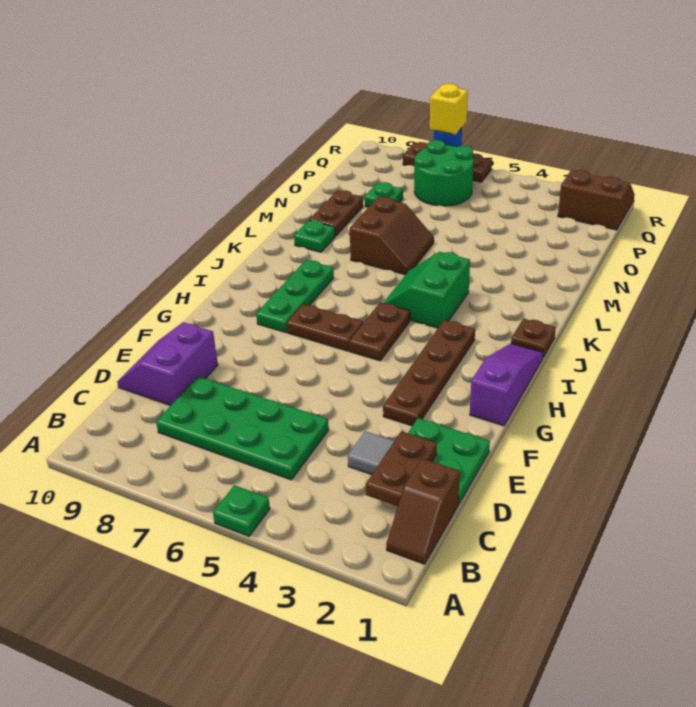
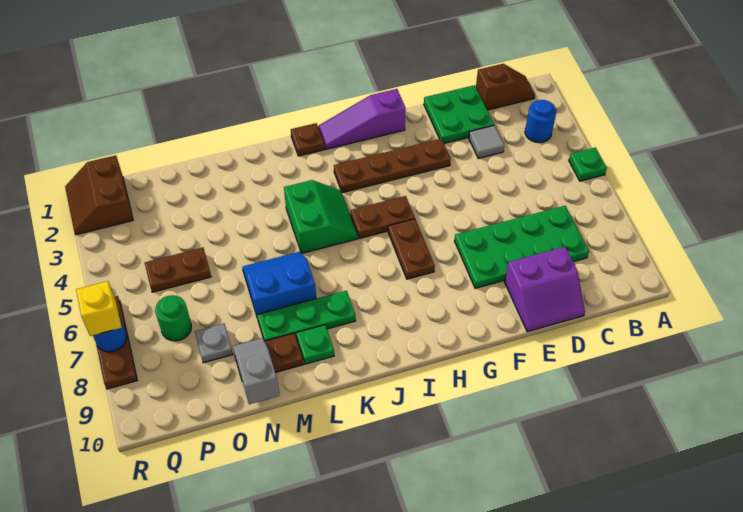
none -> blue round brick B3 level 1
brown plate C2:D2 level 2 -> brown plate O5:P5 level 1
green plate C5:D8 level 1 -> green plate C7:F8 level 1
green plate H8:J8 level 1 -> green plate K8:M8 level 1
green slope J4:K5 level 1 top 4 -> green slope J4:K5 level 1 top K
brown slope L6:M7 level 1 top 7 -> blue slope L6:M7 level 1 top 7
none -> grey slope N9:N10 level 2 top 10
green plate O8 level 1 -> grey plate O8 level 1
green round brick P6:Q7 level 1 -> green round brick P7 level 1

